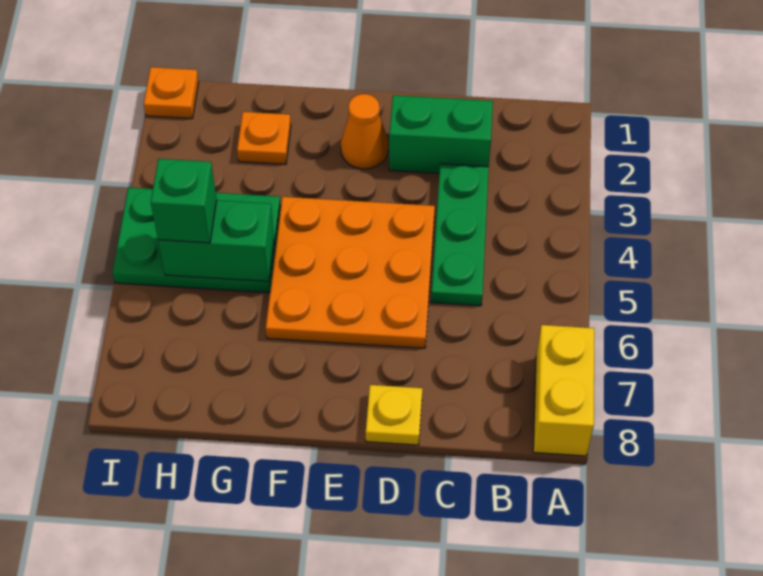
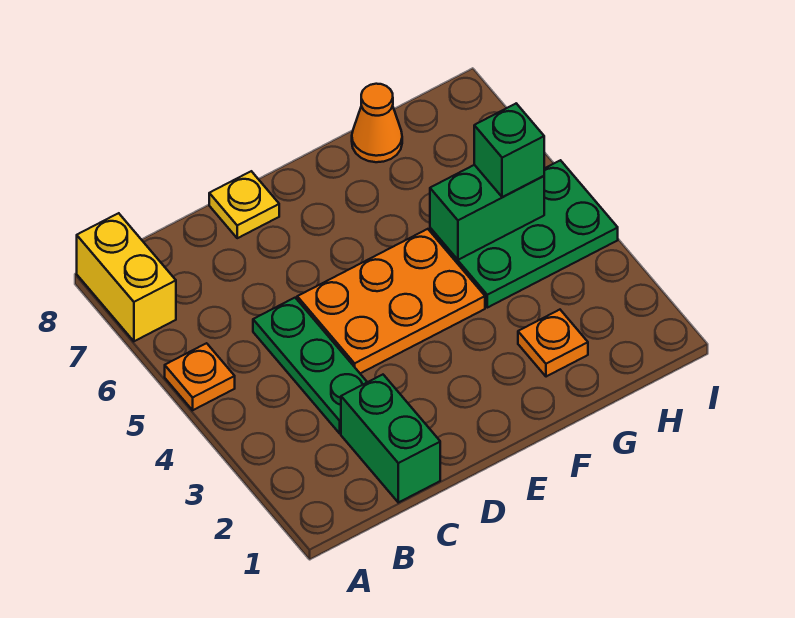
green brick C2:D2 level 1 -> green brick C1:C2 level 1
orange plate D4:F6 level 1 -> orange plate D4:F5 level 1
orange cone E2 level 1 -> orange cone G8 level 1
orange plate I1 level 1 -> orange plate A5 level 1

